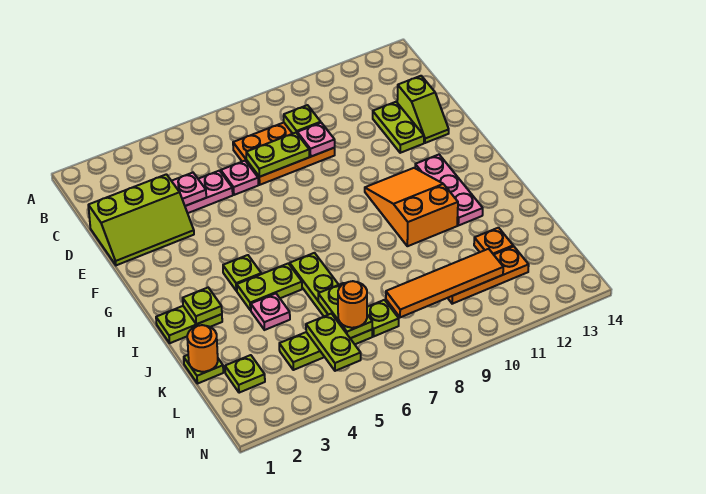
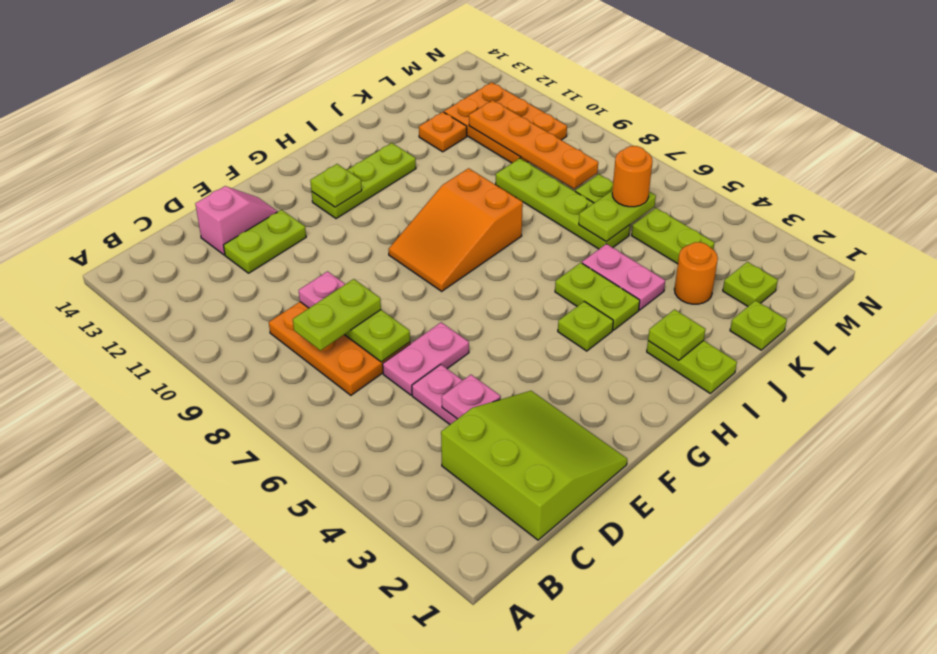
lime plate C9 level 2 -> lime plate G12 level 2
lime slope D1:E3 level 1 top D -> lime slope C1:E3 level 1 top C
pink plate D6 level 1 -> pink plate D6:E6 level 1
lime slope D13:E13 level 1 top D -> pink slope D13:E13 level 1 top D
orange slope G10:I11 level 1 top I -> orange slope G8:I9 level 1 top I
pink plate G12:I12 level 1 -> lime plate G12:I12 level 1
lime plate I6:L6 level 1 -> lime plate K6:K9 level 1
pink plate J4 level 1 -> pink plate J4:J5 level 1
orange round brick K1 level 2 -> orange round brick K3 level 1
lime plate L5:M5 level 2 -> lime plate C8:D8 level 3
orange tile L8:L11 level 2 -> orange plate L8:L11 level 2
orange plate L10:L12 level 1 -> orange plate L10:M12 level 1

